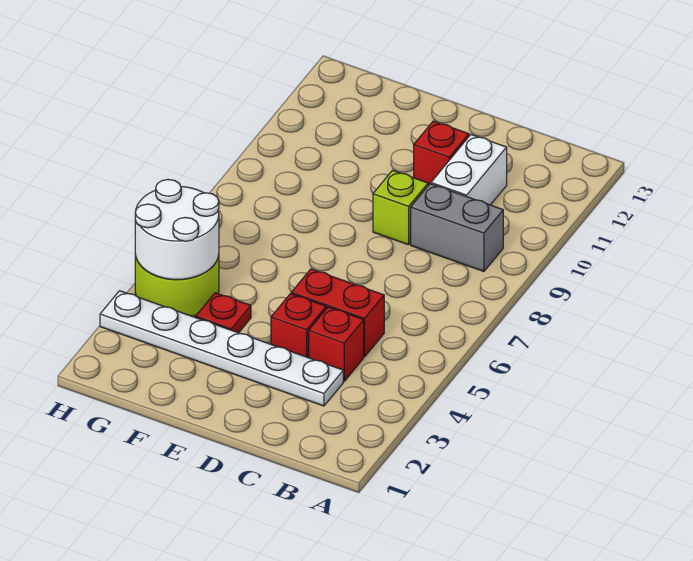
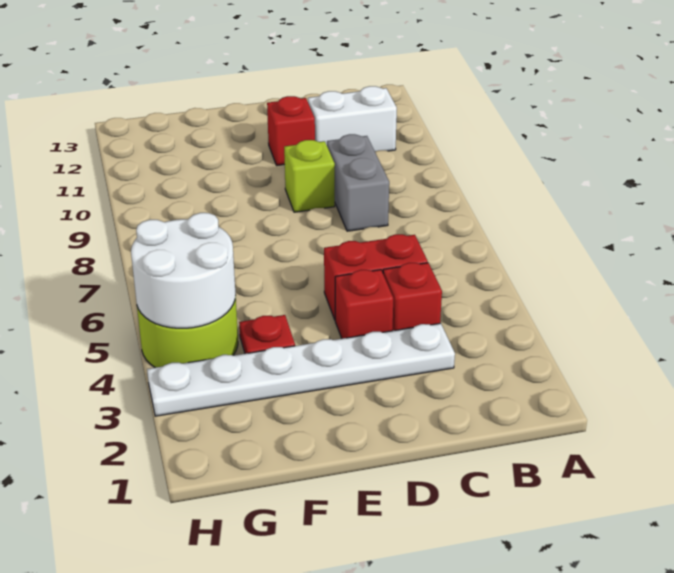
grey brick B9:C9 level 1 -> grey brick C8:C9 level 1
white brick C10:C11 level 1 -> white brick B11:C11 level 1

